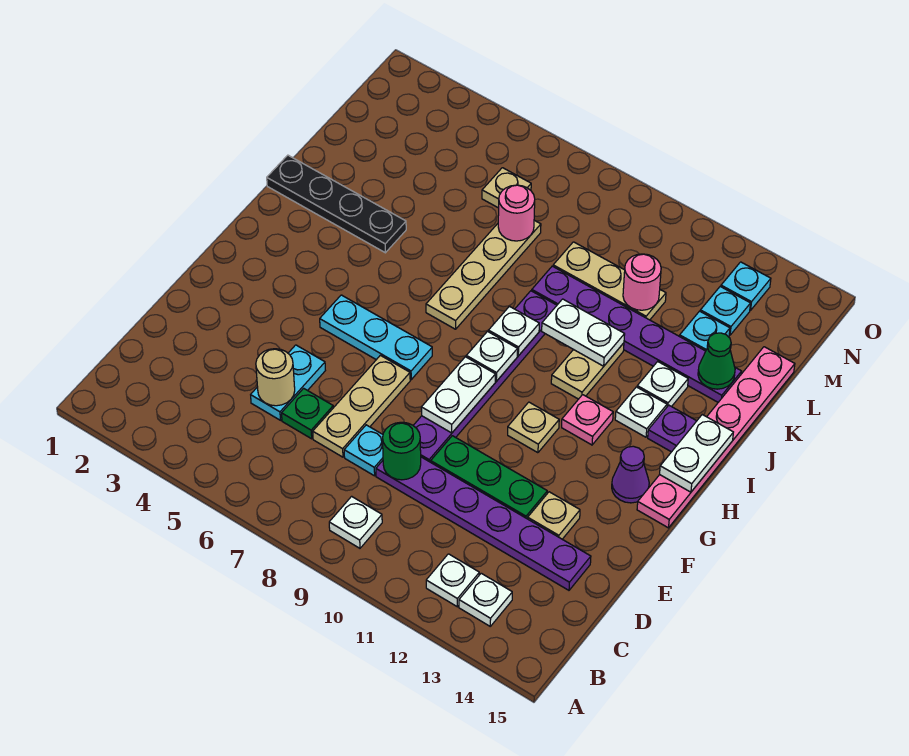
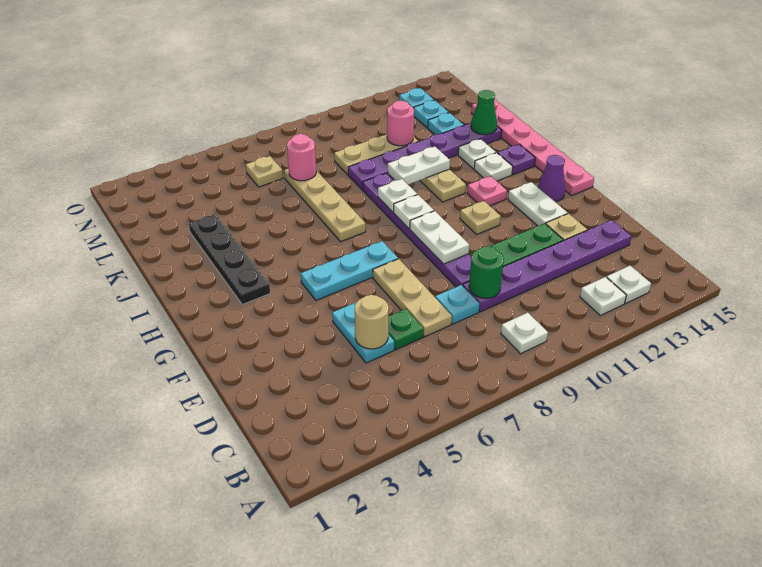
white plate H15:I15 level 2 -> white plate F13:G13 level 1
black plate J1:J4 level 1 -> black plate H3:K3 level 1

